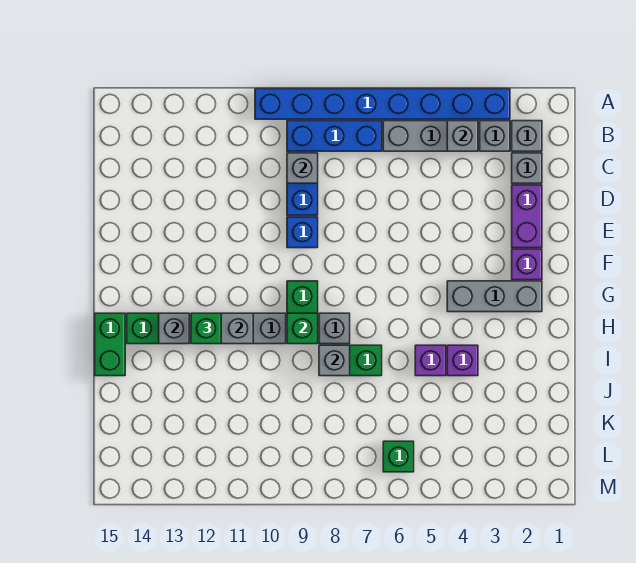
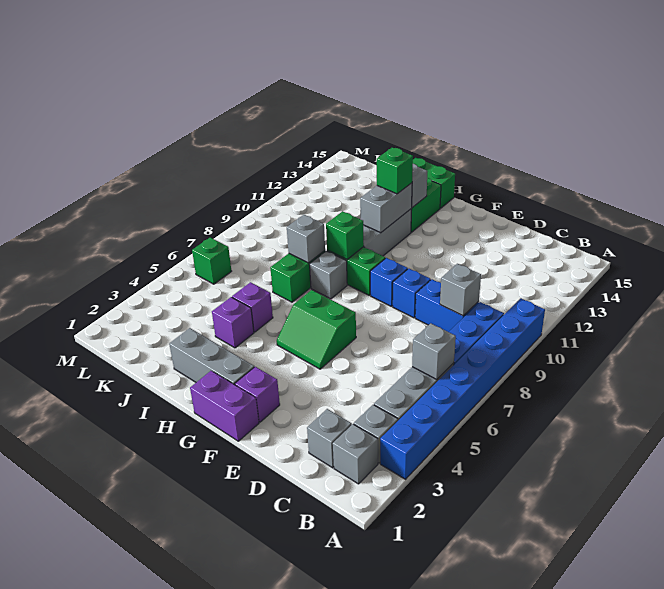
grey brick B4 level 2 -> grey brick B6 level 2
purple brick D2:E2 level 1 -> purple brick F1:G1 level 1
none -> green slope F5:G6 level 1 top 6
none -> blue brick F9 level 1
grey brick G2:G4 level 1 -> grey brick G2:I2 level 1

